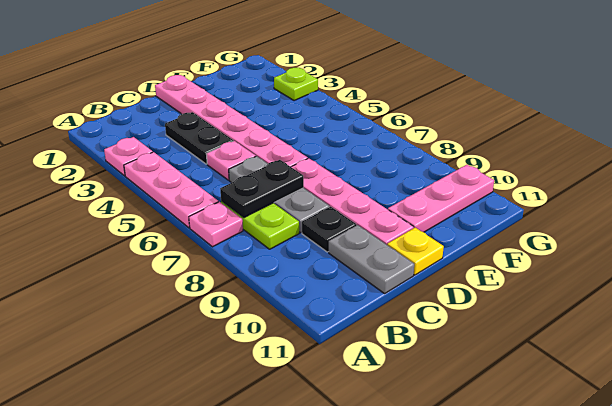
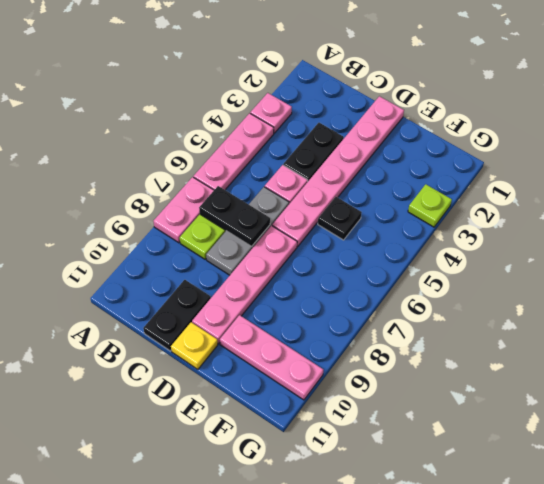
pink plate A7 level 1 -> pink plate A7:A8 level 1
black plate C9 level 1 -> black plate E5 level 1
grey plate C10:C11 level 1 -> black plate C10:C11 level 1

